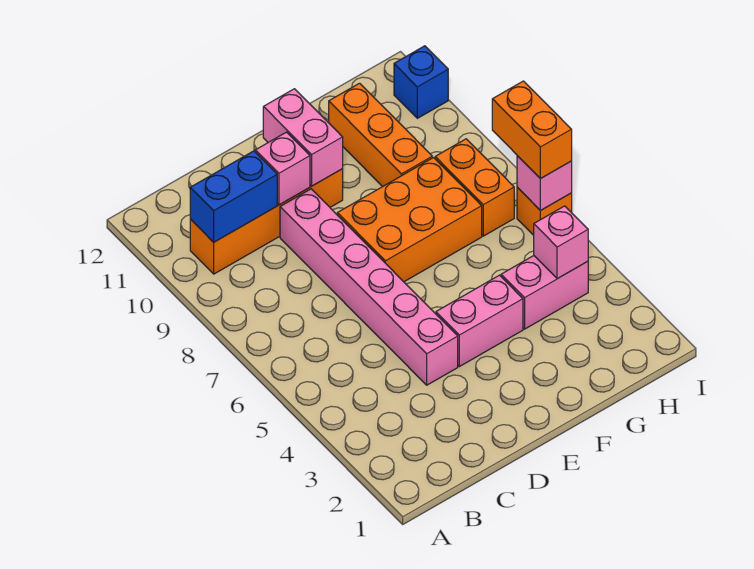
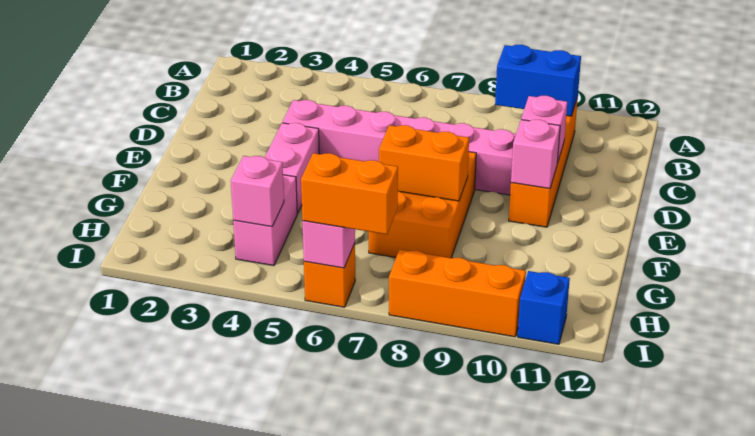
blue brick B10:C10 level 2 -> blue brick B9:B10 level 2
pink brick E10:E11 level 2 -> pink brick E10 level 2
orange brick G9:G11 level 1 -> orange brick I8:I10 level 1
orange brick H7:H8 level 1 -> orange brick F7:F8 level 2

